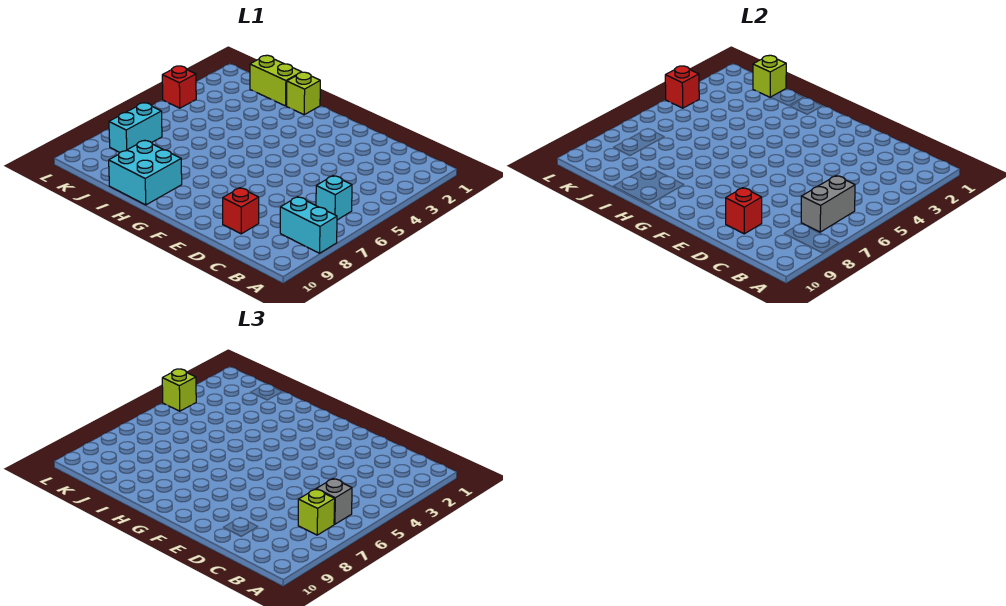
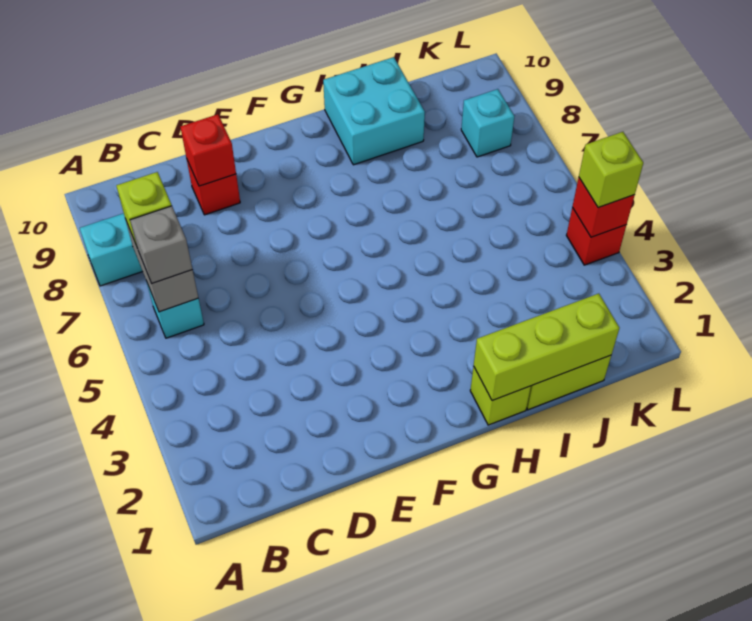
lime brick J1 level 2 -> lime brick H1:J1 level 2
cyan brick K7:K8 level 1 -> cyan brick K8 level 1

